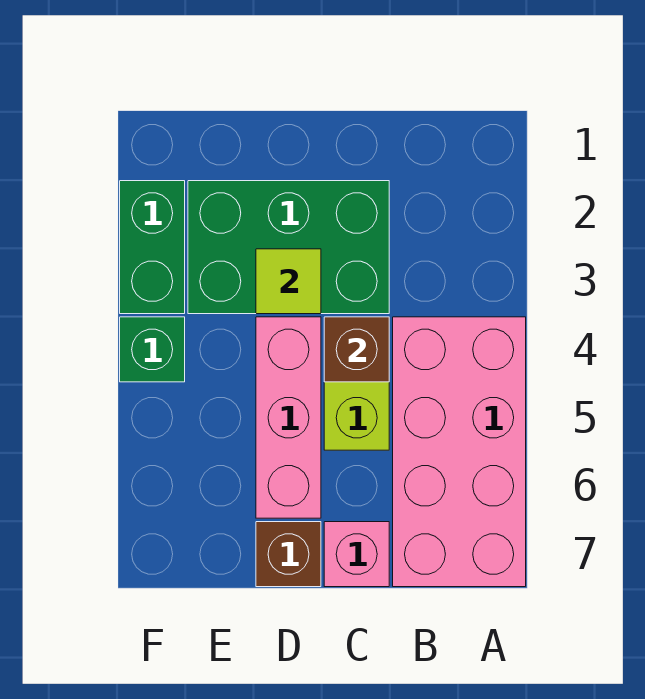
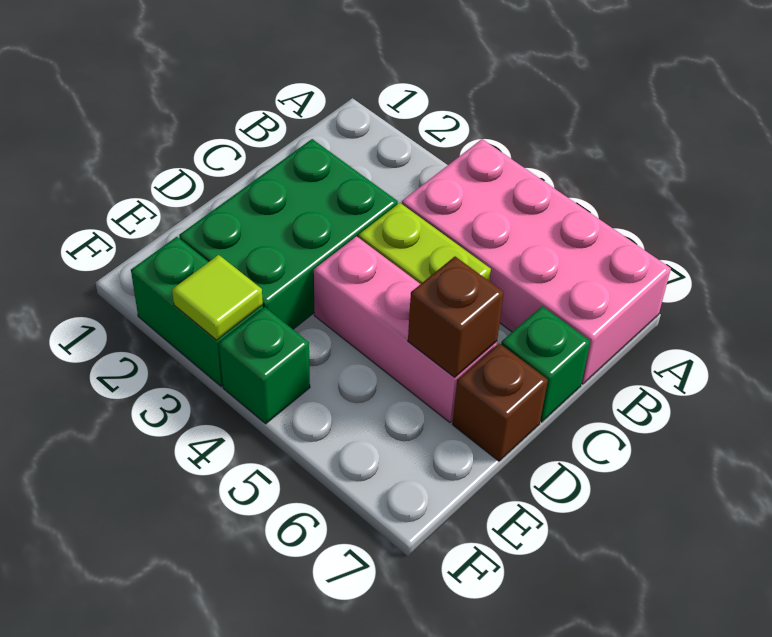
brown brick C4 level 2 -> brown brick D6 level 2
pink brick C7 level 1 -> green brick C7 level 1
lime tile D3 level 2 -> lime tile F3 level 2

